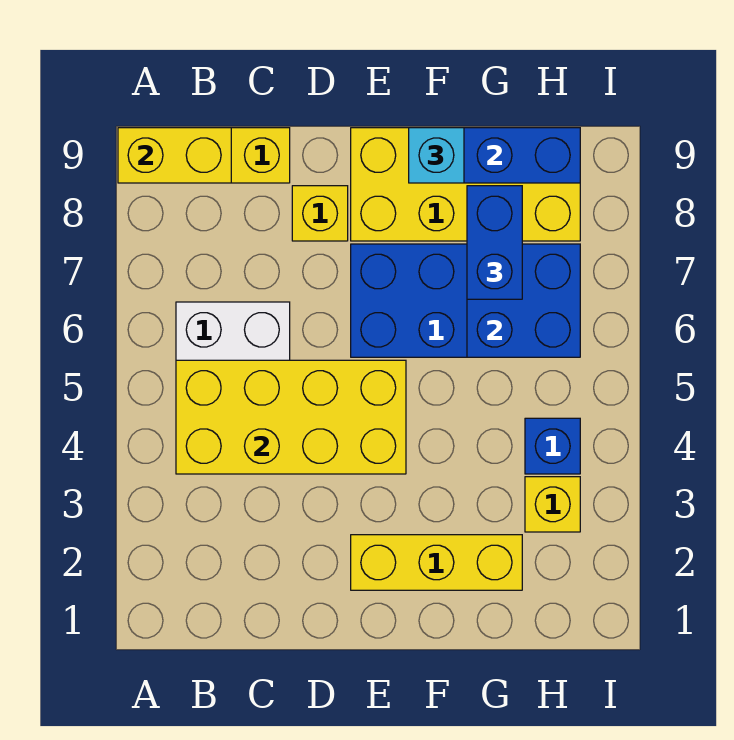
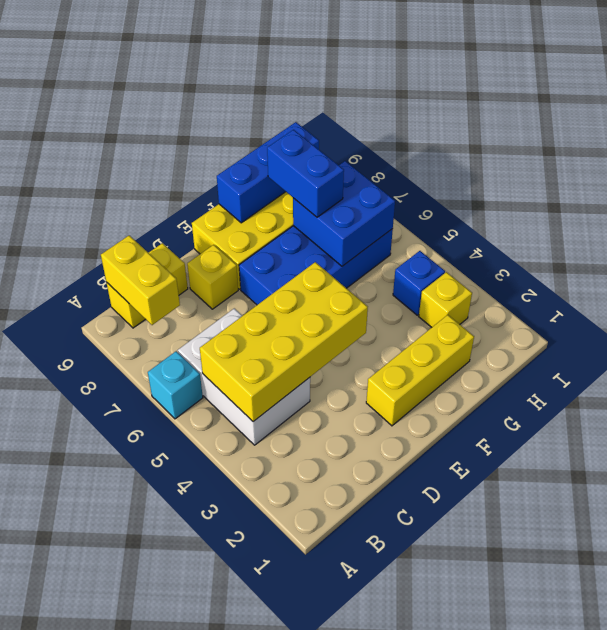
yellow brick A9:B9 level 2 -> yellow brick B8:B9 level 2
cyan brick F9 level 3 -> cyan brick A6 level 1

